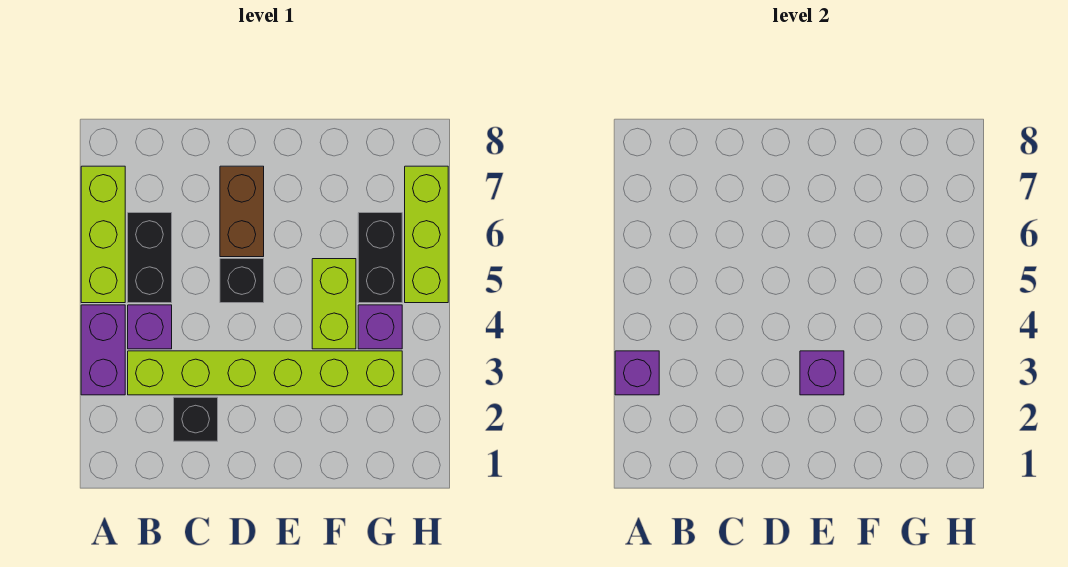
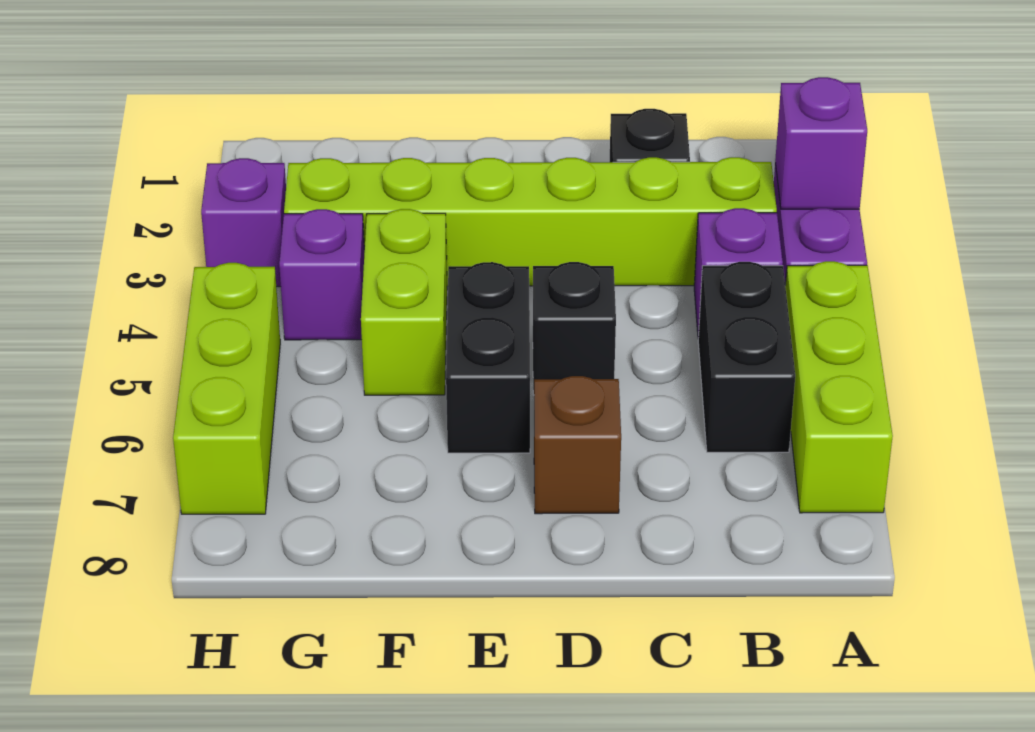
brown brick D6:D7 level 1 -> brown brick D7 level 1
purple brick E3 level 2 -> purple brick H3 level 1
black brick G5:G6 level 1 -> black brick E5:E6 level 1

